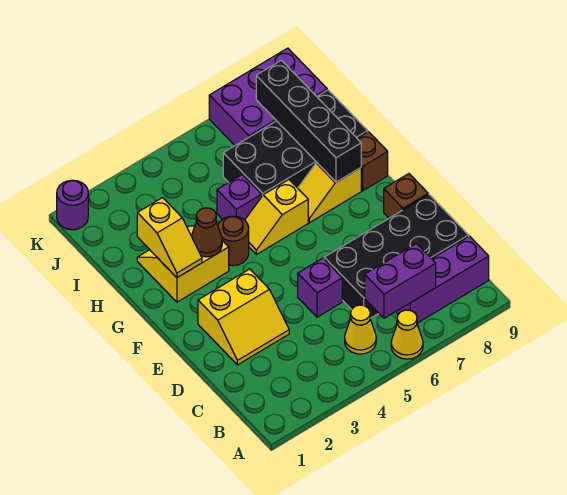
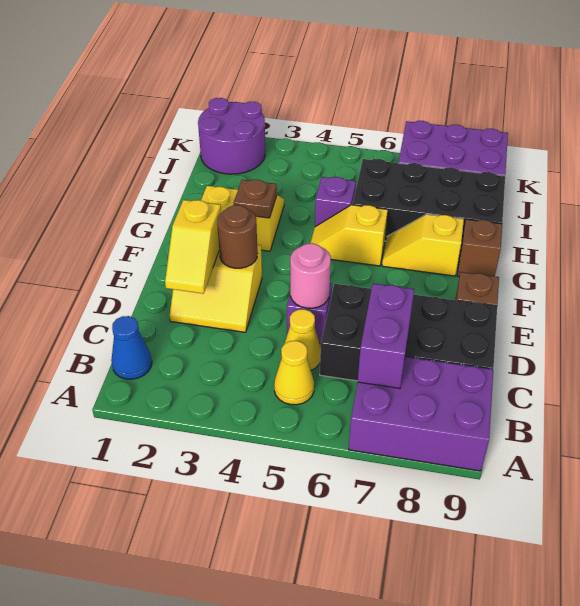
yellow cone A6 level 1 -> yellow cone C5 level 1
none -> blue cone B1 level 1
purple brick B6:B7 level 2 -> purple brick B7:C7 level 2
purple brick B7:B9 level 1 -> purple brick A7:B9 level 1
none -> pink round brick D5 level 2
yellow slope G2:H2 level 2 top H -> yellow slope D2:E2 level 2 top E
brown cone G3 level 2 -> brown plate G3 level 2
brown round brick G4 level 1 -> brown round brick E3 level 2
black brick G8:J8 level 2 -> none
purple round brick K1 level 1 -> purple round brick J1:K2 level 1

